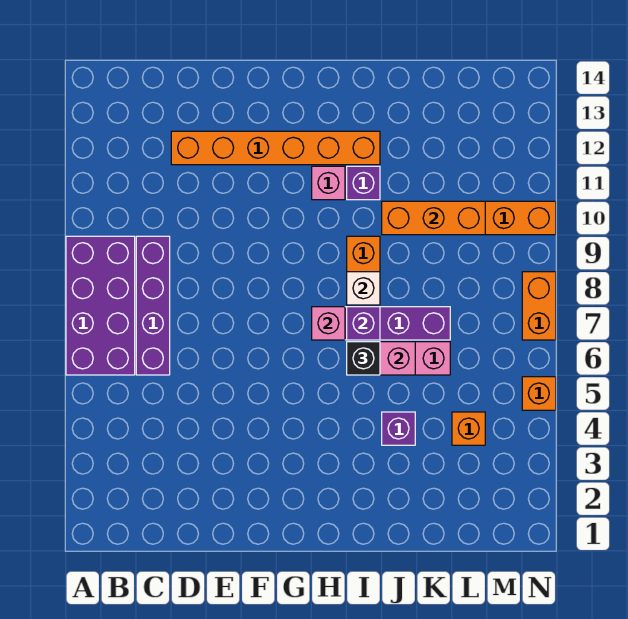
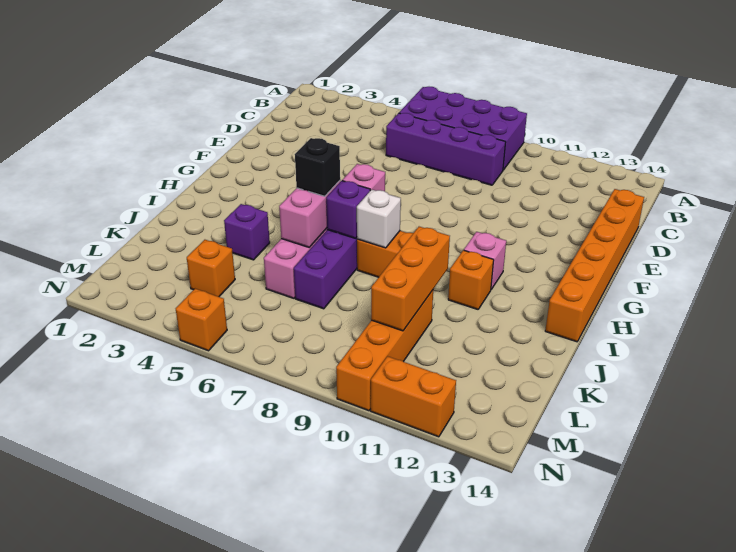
orange brick D12:I12 level 1 -> orange brick D14:I14 level 1
purple brick I11 level 1 -> orange brick I11 level 1
orange brick N7:N8 level 1 -> orange brick N11:N12 level 1

